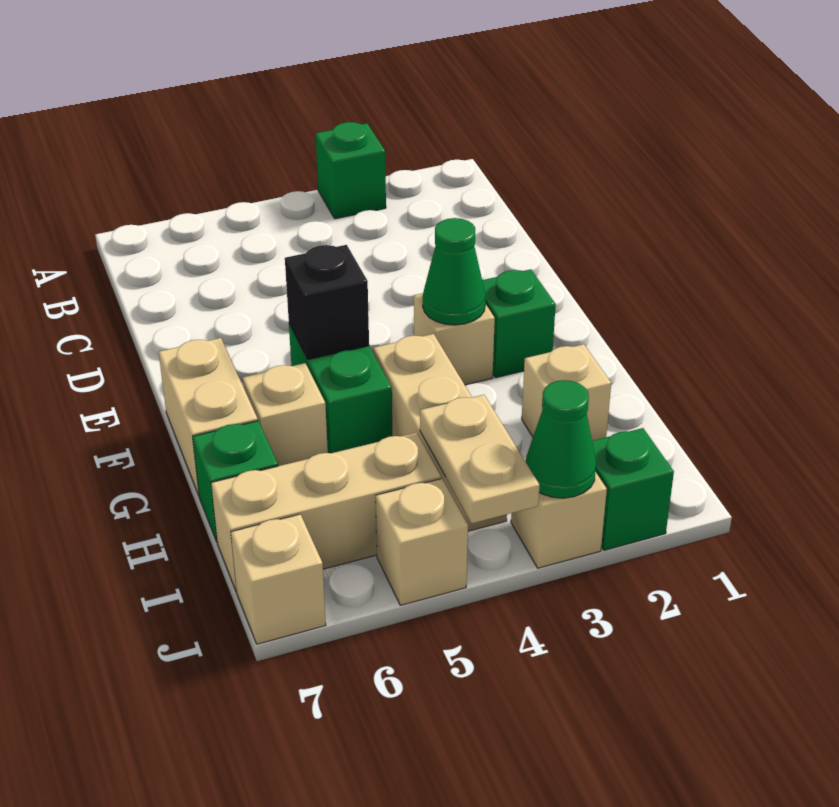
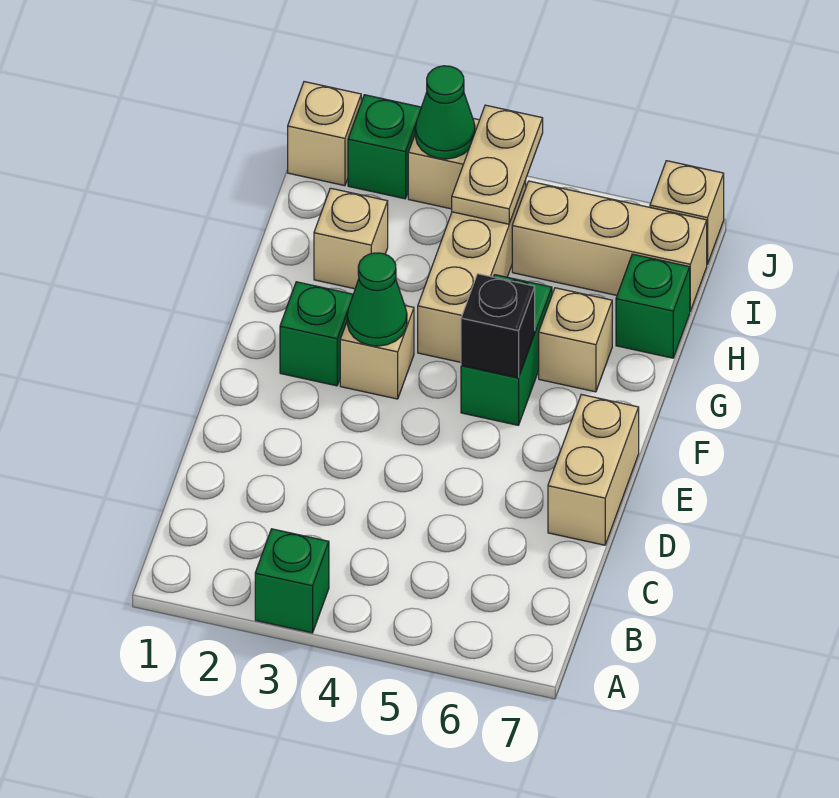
tan brick F7:G7 level 1 -> tan brick D7:E7 level 1
tan brick J5 level 1 -> tan brick J1 level 1

